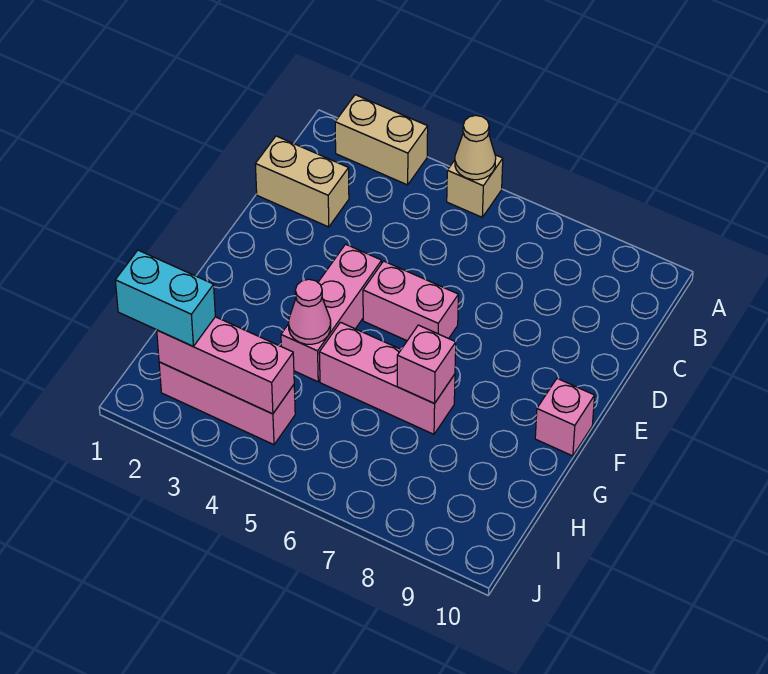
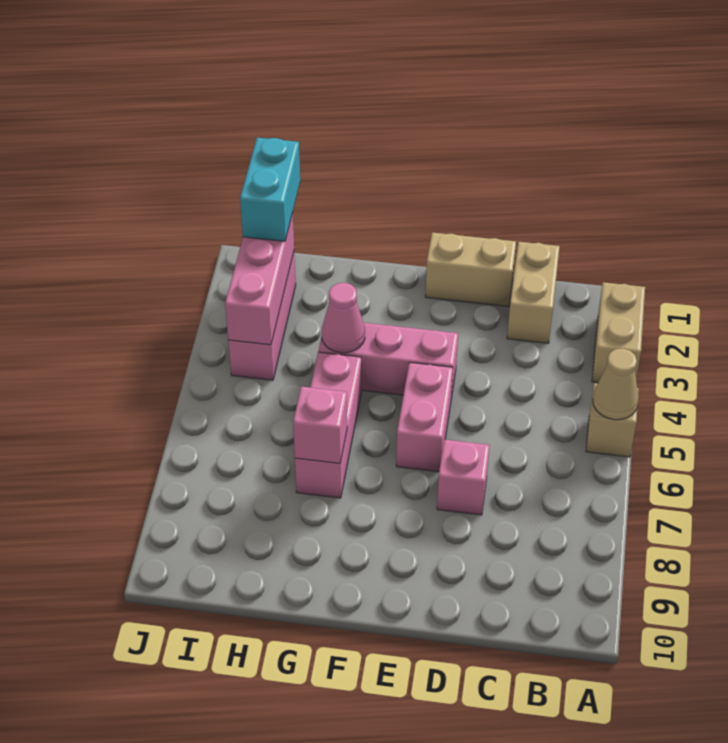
none -> tan brick D1:E1 level 1
pink brick F10 level 1 -> pink brick D7 level 1

